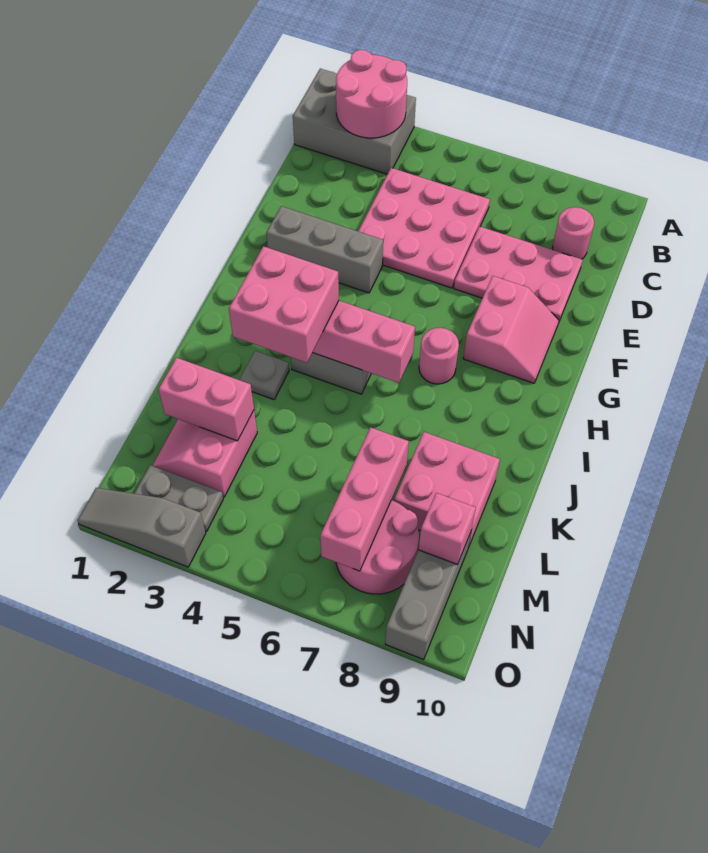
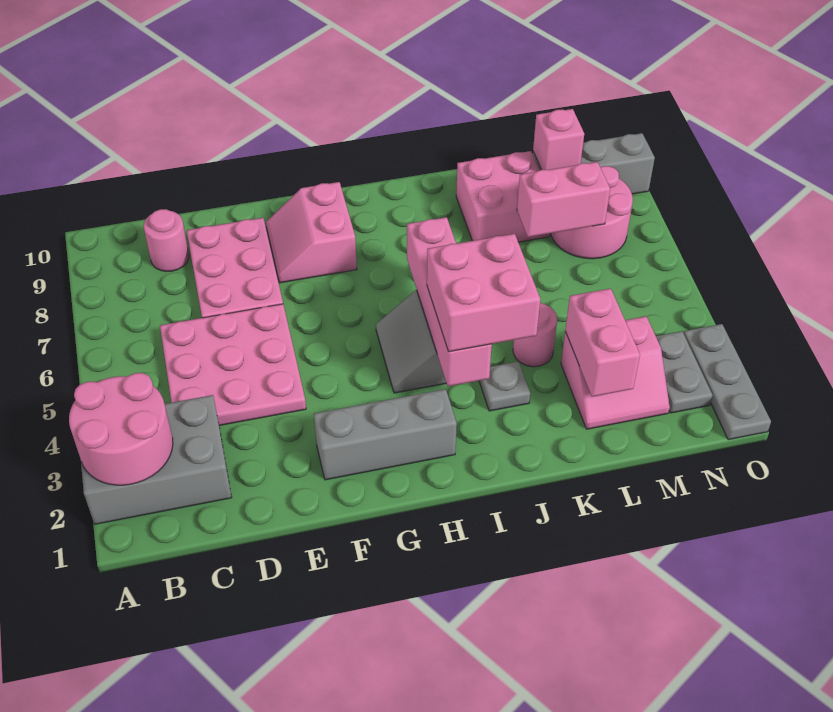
grey brick A1:B3 level 1 -> grey brick A2:C3 level 1
grey brick F2:F4 level 1 -> grey brick F2:H2 level 1
pink slope F8:G9 level 1 top 8 -> pink slope F8:G9 level 1 top G
pink round brick H7 level 1 -> pink round brick K4 level 1
pink brick L7:N7 level 2 -> pink brick L7:M7 level 2
grey slope O1:O3 level 1 top 3 -> grey plate O1:O3 level 1

